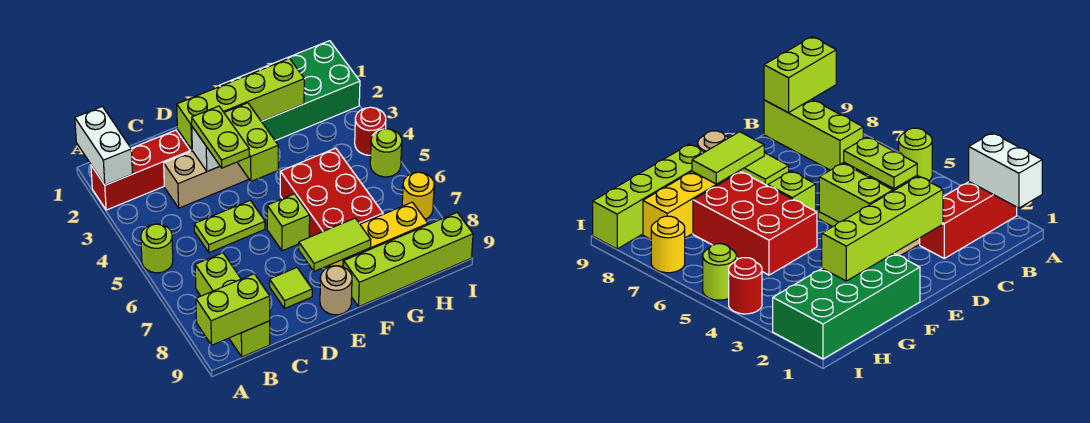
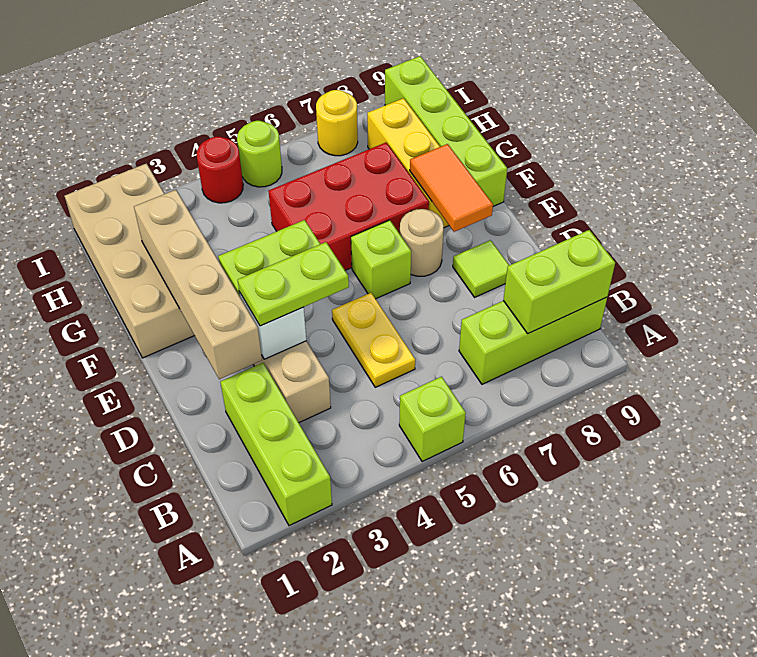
white brick A1:A2 level 2 -> none
red brick A2:C2 level 1 -> lime brick A2:C2 level 1
lime round brick A5 level 1 -> lime brick A5 level 1
lime brick A9:B9 level 2 -> lime brick B8:B9 level 2
lime plate C5:D5 level 1 -> yellow plate C5:D5 level 1
lime brick D2:G2 level 2 -> tan brick D2:G2 level 2
lime tile E8:F8 level 2 -> orange tile E8:F8 level 2
tan round brick E9 level 1 -> tan round brick E7 level 1
green brick F1:I2 level 1 -> tan brick F1:I2 level 1

